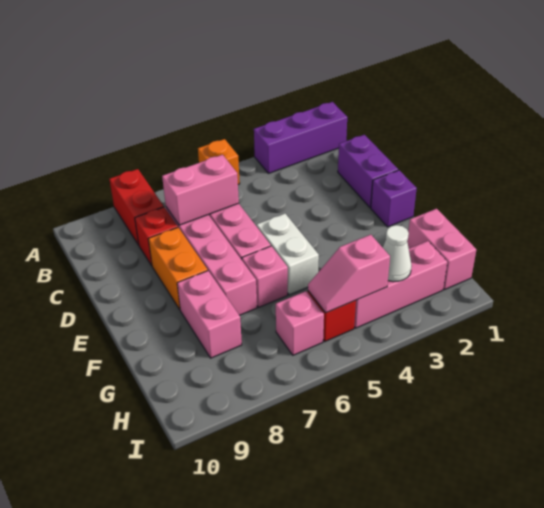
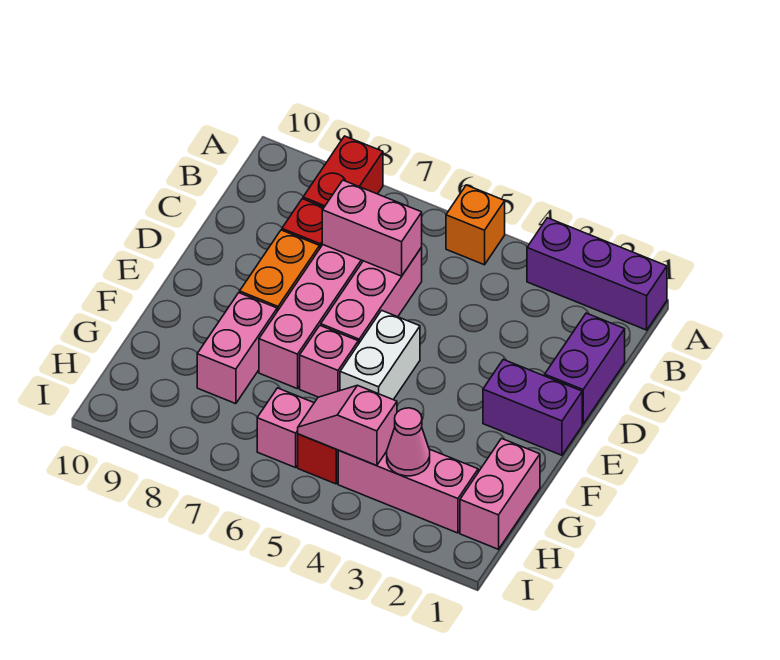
purple brick E1 level 1 -> purple brick E1:E2 level 1
white cone H3 level 2 -> pink cone H3 level 2

